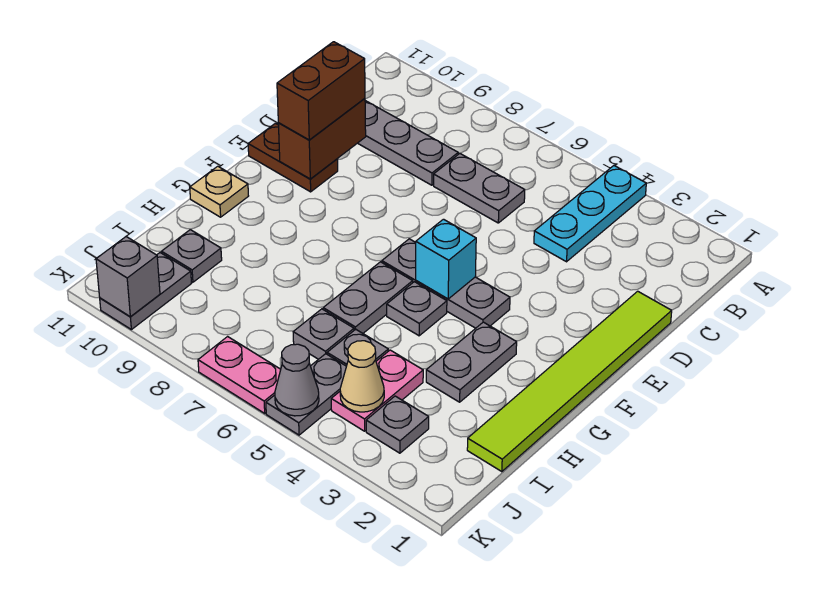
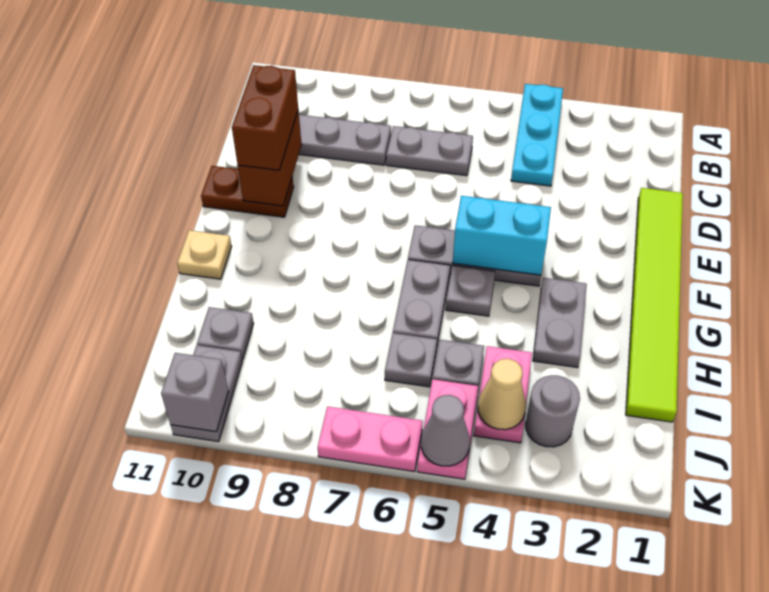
cyan brick F5 level 2 -> cyan brick F4:F5 level 2
grey plate J3 level 1 -> grey round brick J3 level 1
grey plate J5:K5 level 1 -> pink plate J5:K5 level 1

